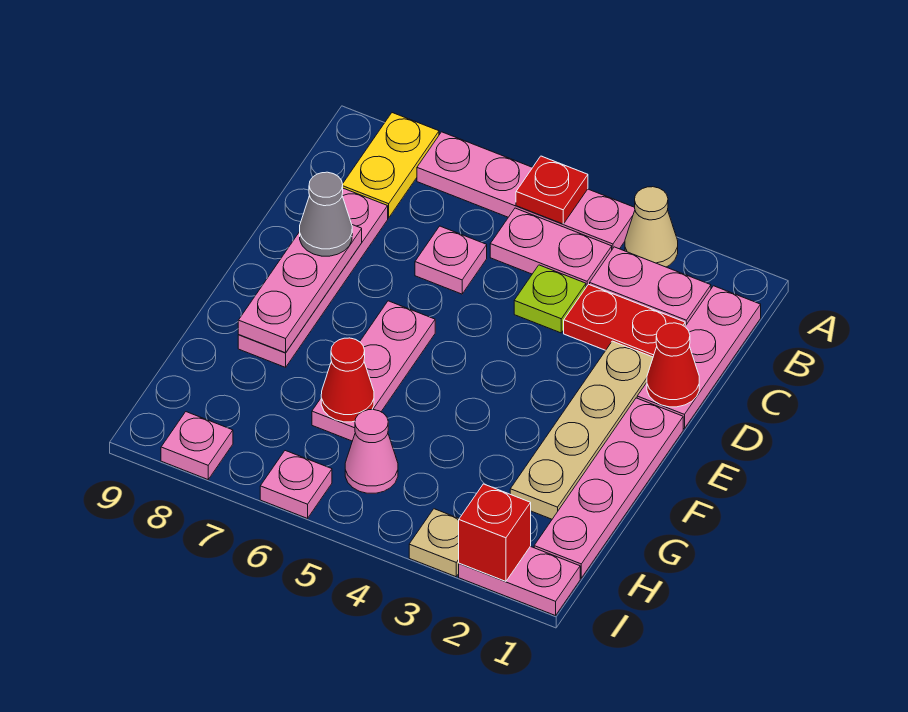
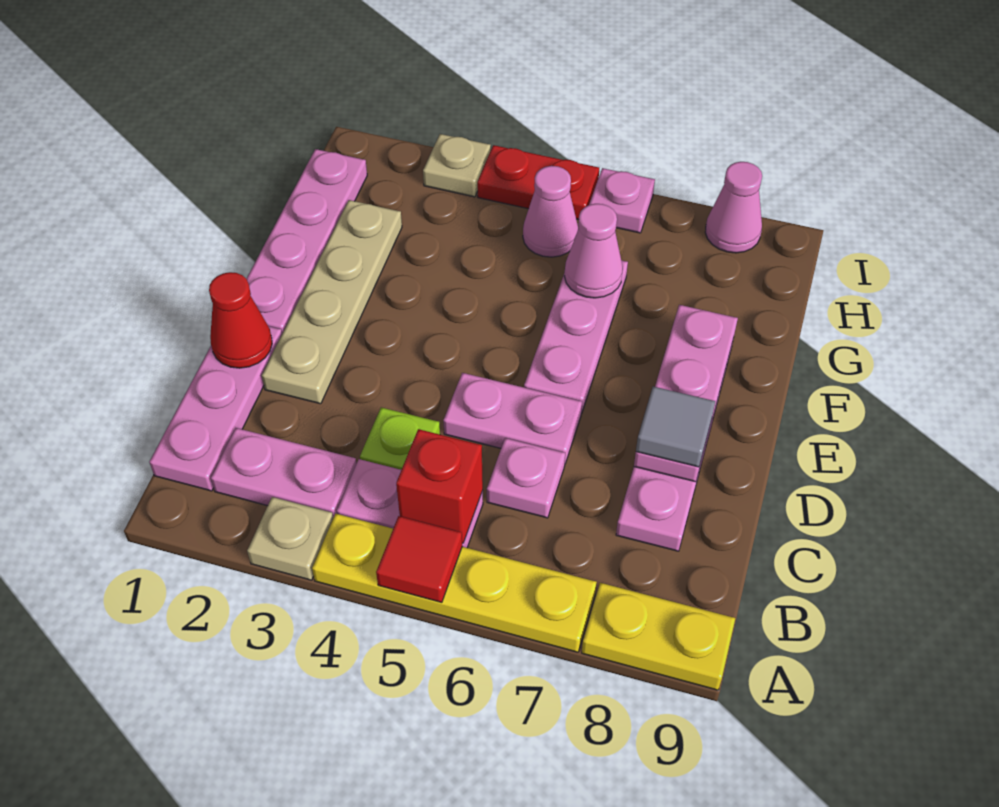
tan cone A3 level 1 -> tan plate A3 level 1
pink plate A4:A7 level 1 -> yellow plate A4:A7 level 1
red plate A5 level 2 -> red tile A5 level 2
yellow plate A8:B8 level 1 -> yellow plate A8:A9 level 1
red plate C2:C3 level 1 -> red plate I4:I5 level 1
grey cone D8 level 3 -> grey tile D8 level 3
red cone G6 level 2 -> pink cone G6 level 2
pink plate I1:I2 level 1 -> pink plate D5:D6 level 1
red brick I2 level 2 -> red brick B5 level 2
pink plate I8 level 1 -> pink cone I8 level 1

